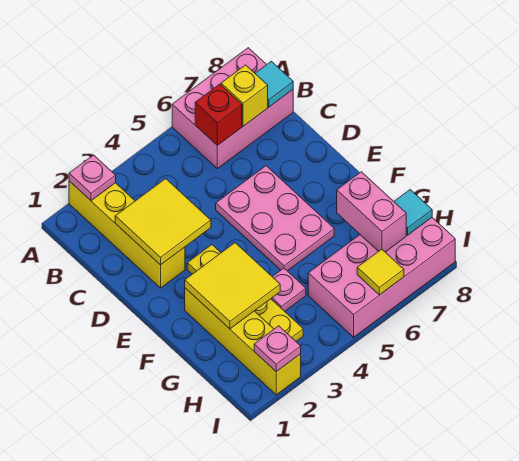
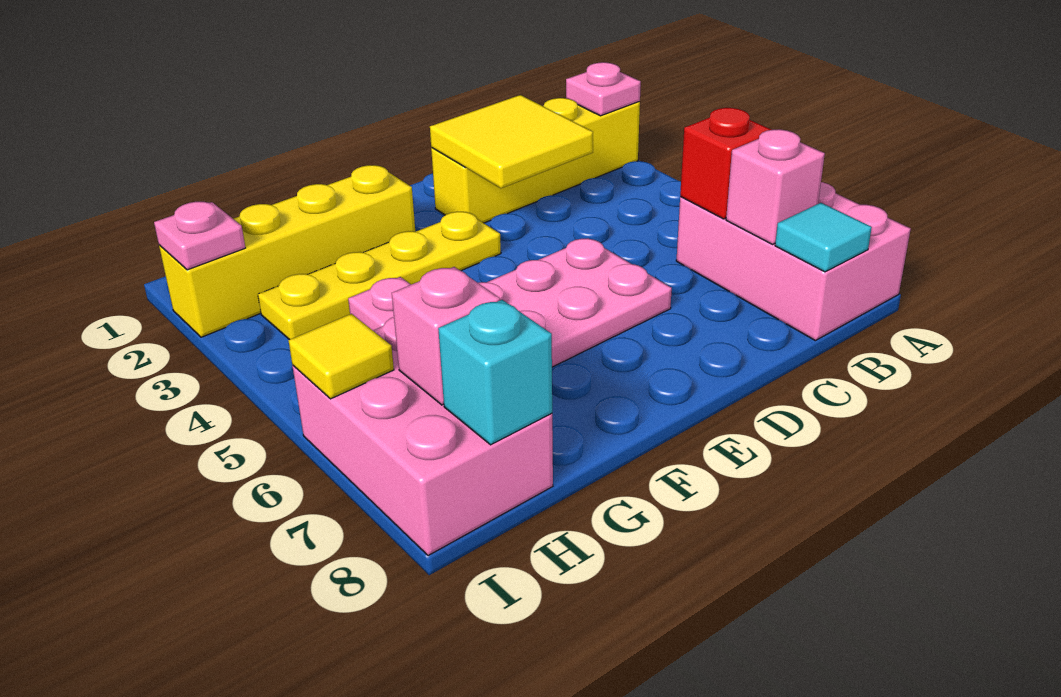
yellow brick B7 level 2 -> pink brick B7 level 2
yellow tile F2:G3 level 2 -> none
pink brick G7:H7 level 2 -> pink brick H7 level 2
pink brick H5:I8 level 1 -> pink brick H6:I8 level 1
cyan tile H8 level 2 -> cyan brick H8 level 2

